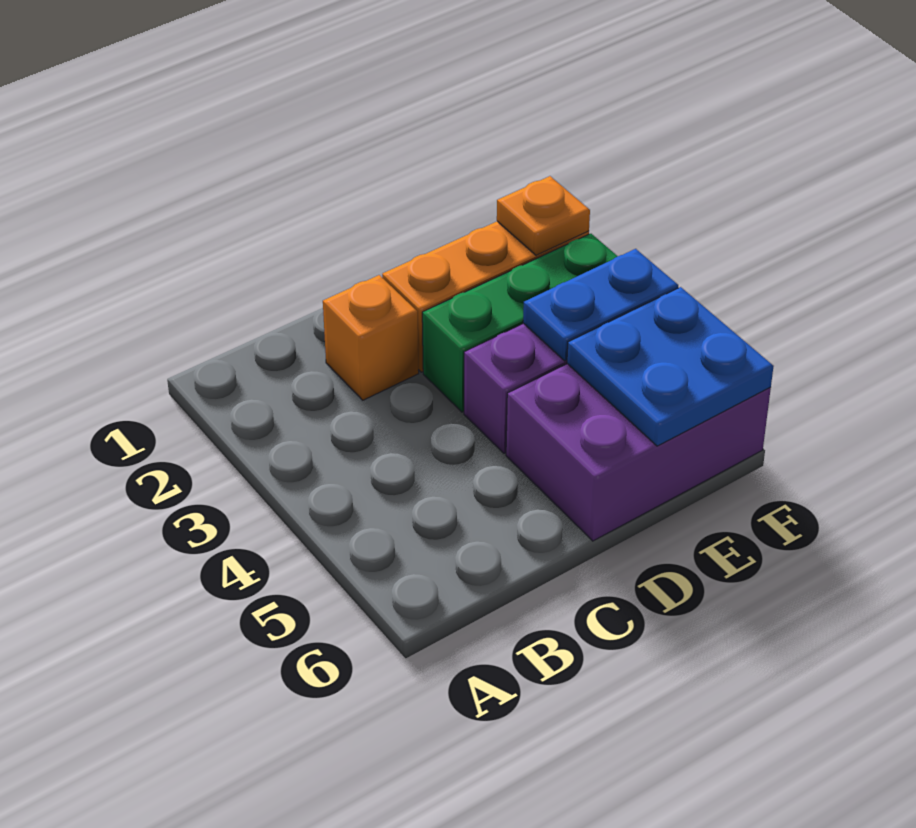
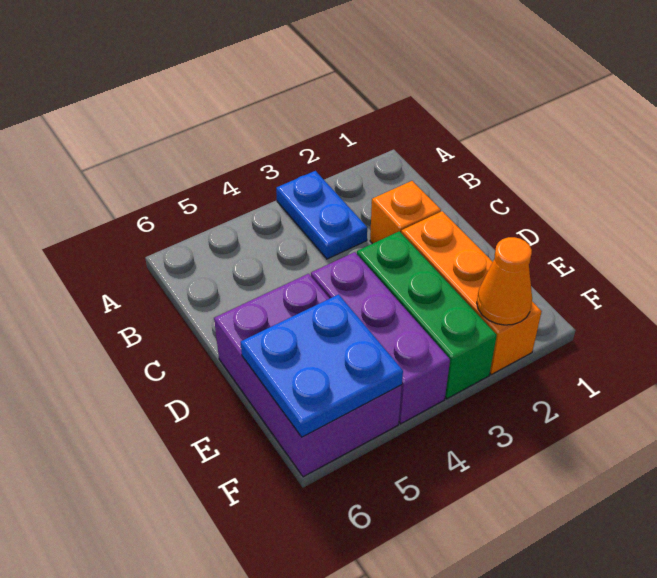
blue plate E4:F4 level 2 -> blue plate A3:B3 level 1
orange plate F2 level 2 -> orange cone F2 level 2

